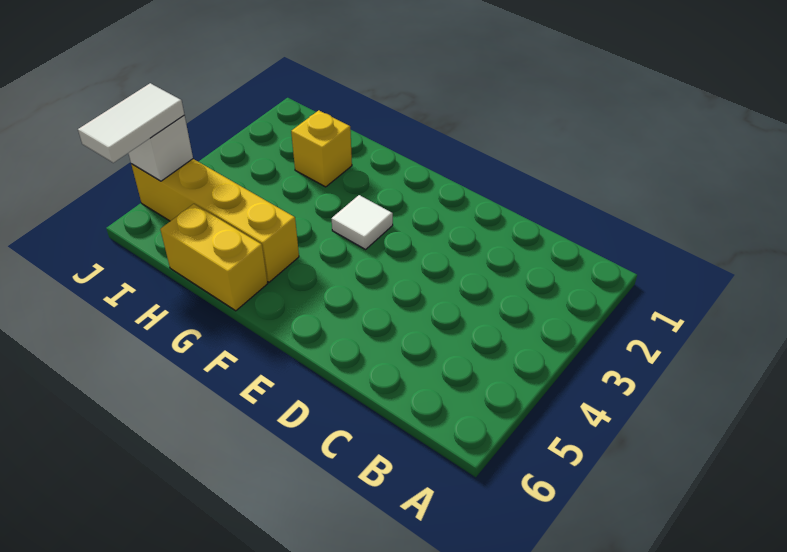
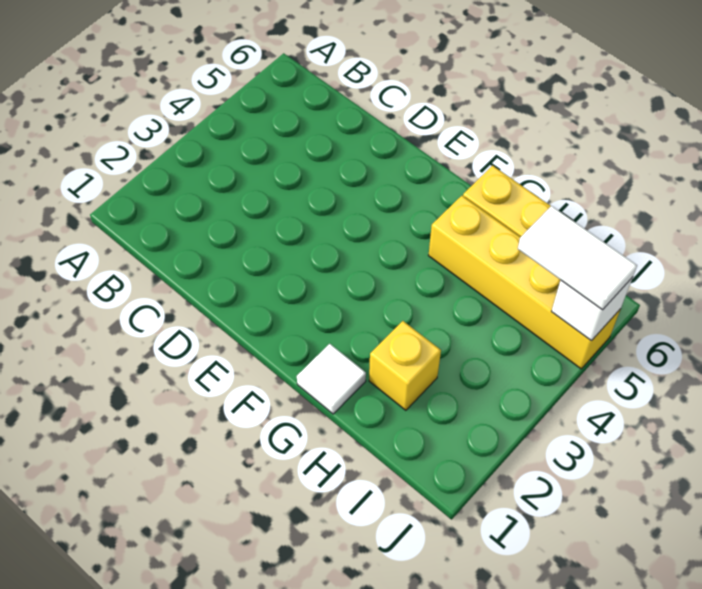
white tile F3 level 1 -> white tile G1 level 1
white tile J5:J6 level 3 -> white tile I5:J5 level 3

